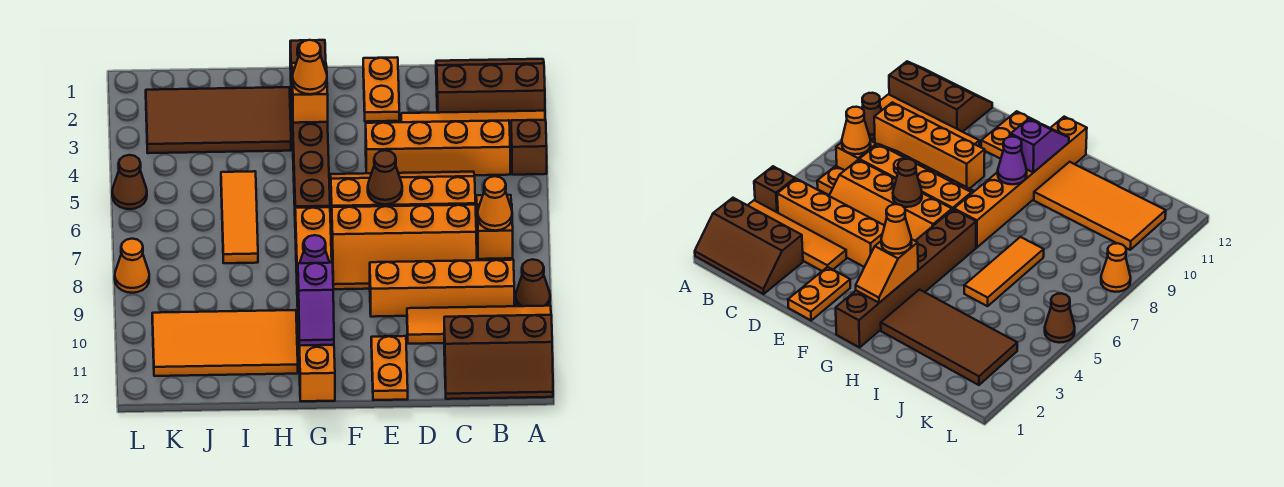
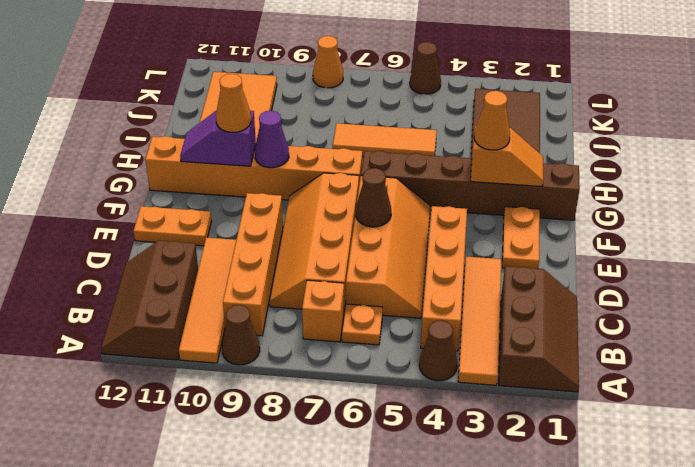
brown brick A4 level 1 -> brown cone A4 level 1
orange cone B7 level 2 -> orange cone G10 level 3
orange plate E1:E2 level 1 -> orange plate E2:F2 level 1

